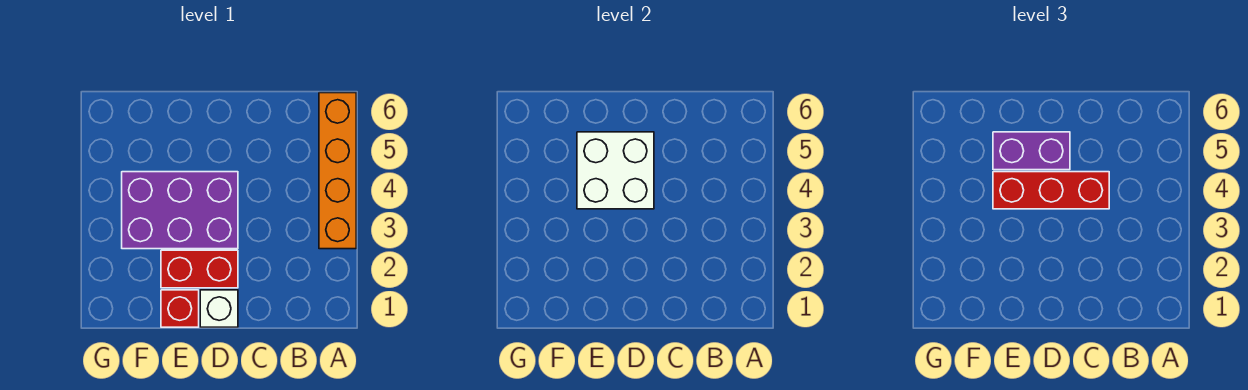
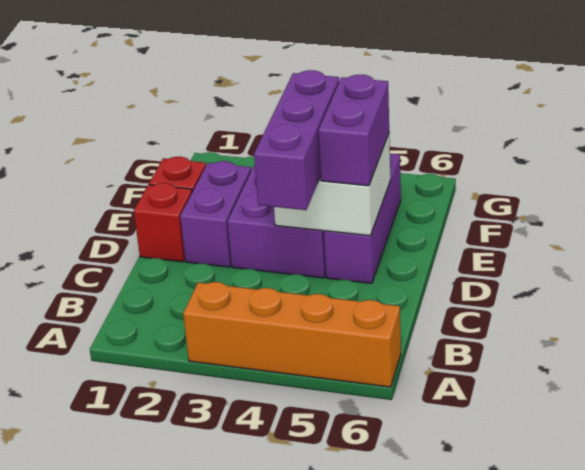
red brick C4:E4 level 3 -> purple brick C4:E4 level 3
white brick D1 level 1 -> red brick D1 level 1
red brick D2:E2 level 1 -> purple brick D2:E2 level 1
none -> purple brick D5:F5 level 1

